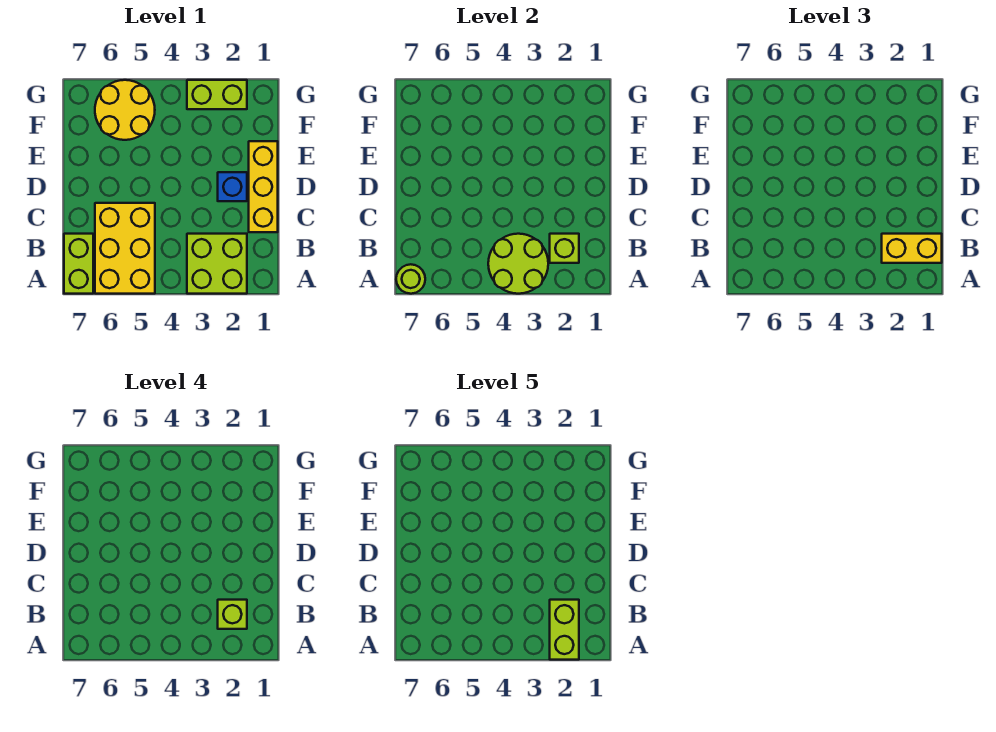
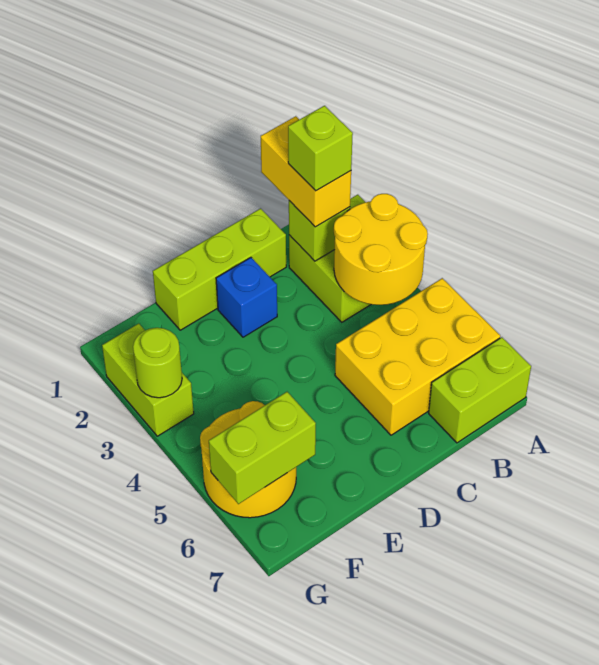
lime brick A2:B2 level 5 -> lime brick F6:G6 level 2
lime round brick A3:B4 level 2 -> yellow round brick A3:B4 level 2
lime round brick A7 level 2 -> lime round brick G3 level 2
yellow brick C1:E1 level 1 -> lime brick C1:E1 level 1

